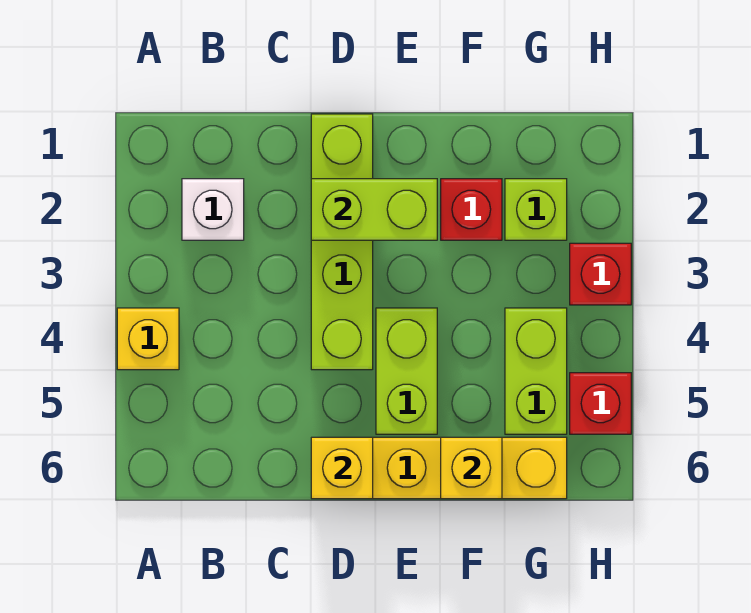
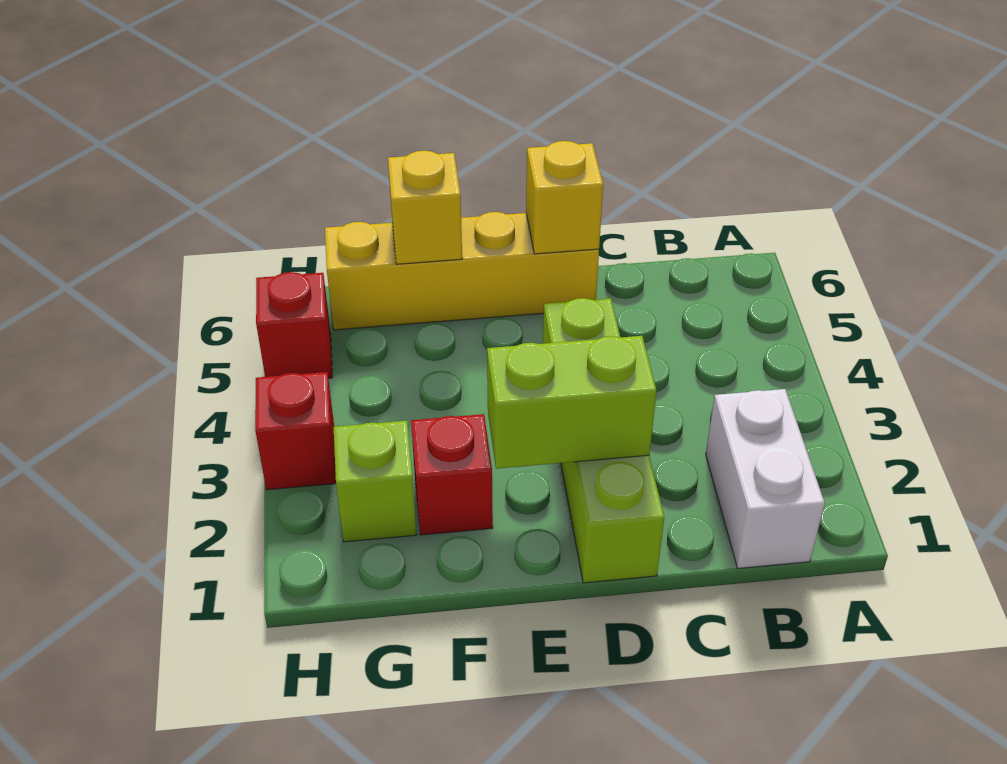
yellow brick A4 level 1 -> none
white brick B2 level 1 -> white brick B1:B2 level 1
lime brick E4:E5 level 1 -> none
lime brick G4:G5 level 1 -> none

